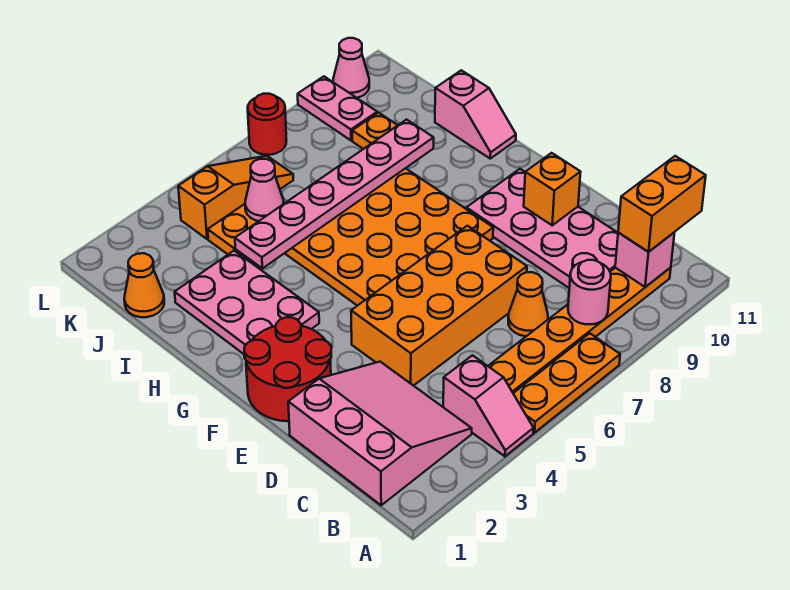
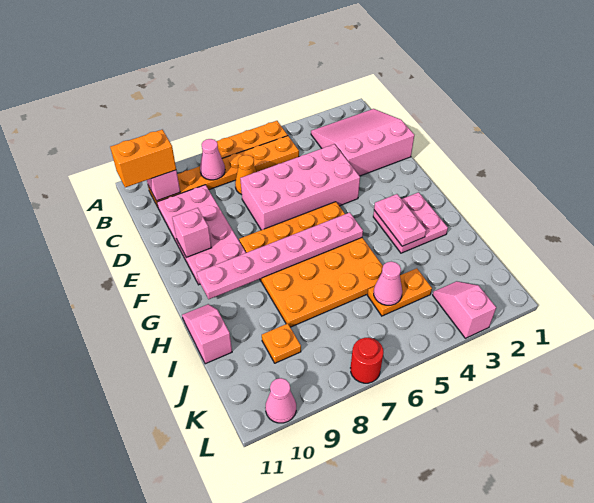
pink slope A4:B4 level 1 top B -> pink slope K3:L3 level 1 top L
pink slope B1:D3 level 1 top 1 -> pink slope B1:D3 level 1 top D
pink round brick B8 level 2 -> pink cone B8 level 2
orange brick D4:E7 level 1 -> pink brick D4:E7 level 1
red round brick E1:F2 level 1 -> none
orange brick E10 level 2 -> pink brick E10 level 2
pink plate G2:I3 level 1 -> pink plate G2:H3 level 1
pink plate I4:I9 level 2 -> pink plate G5:G10 level 2
orange cone J1 level 1 -> none
orange slope K4:K6 level 1 top 4 -> none
pink plate K9:L9 level 1 -> pink plate G3:H3 level 2

